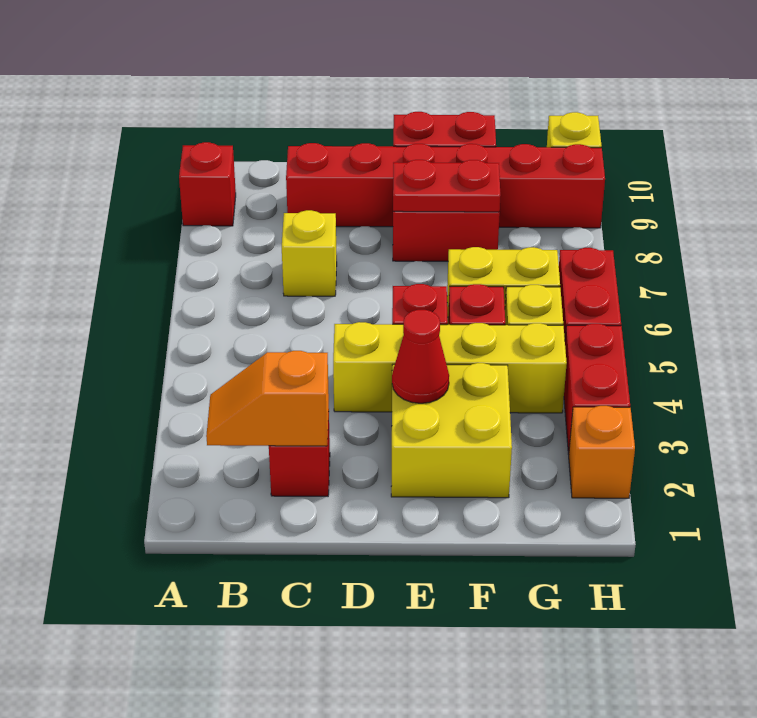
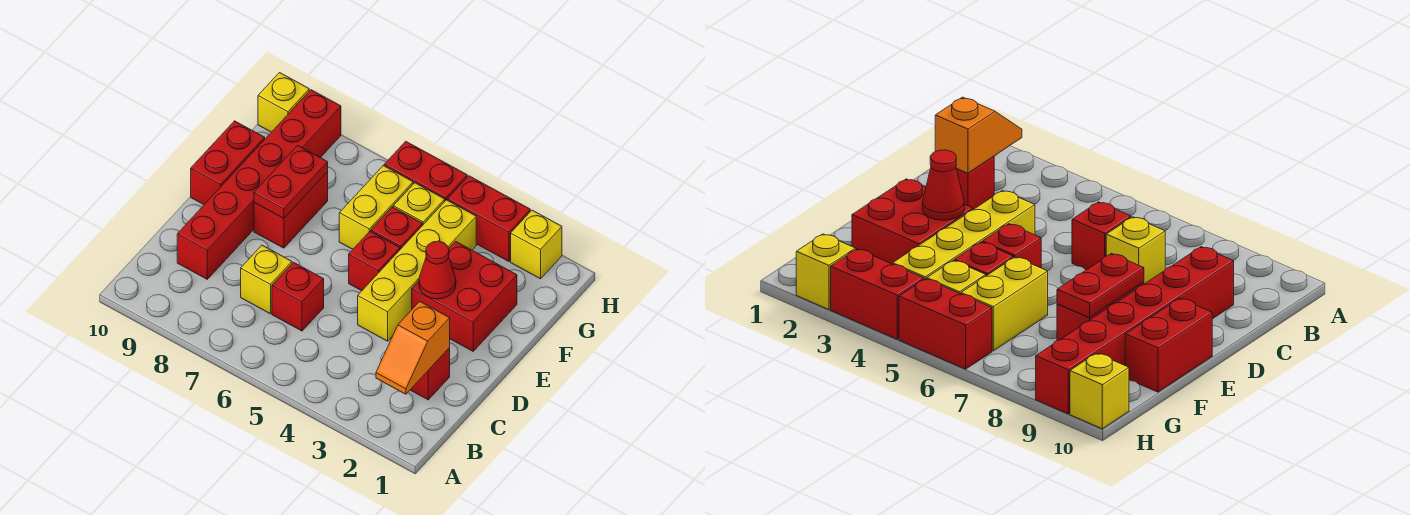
red brick A9 level 1 -> red brick C6 level 1
yellow brick E2:F3 level 1 -> red brick E2:F3 level 1
orange brick H2 level 1 -> yellow brick H2 level 1

